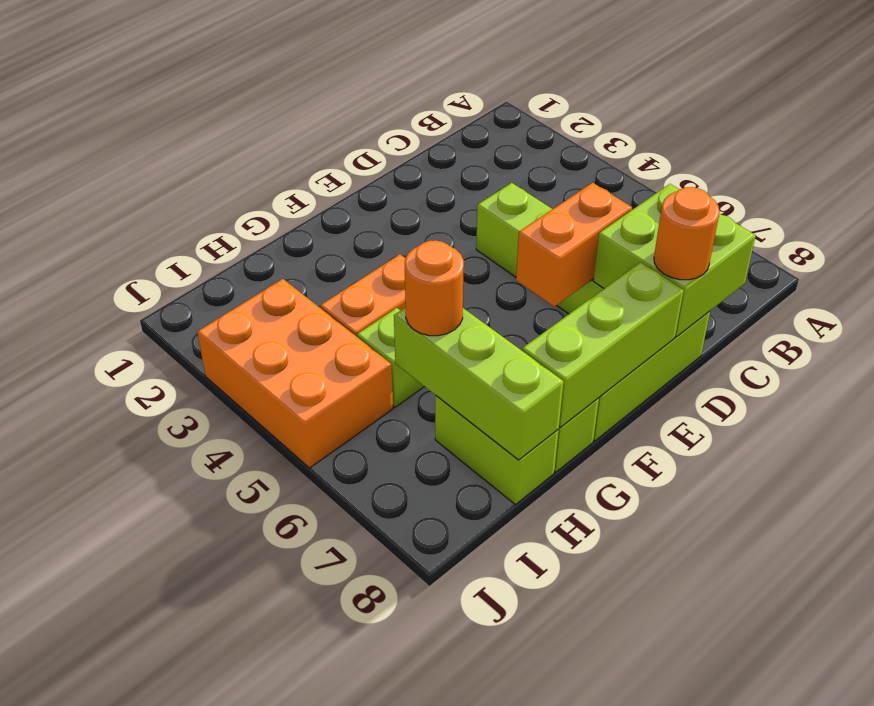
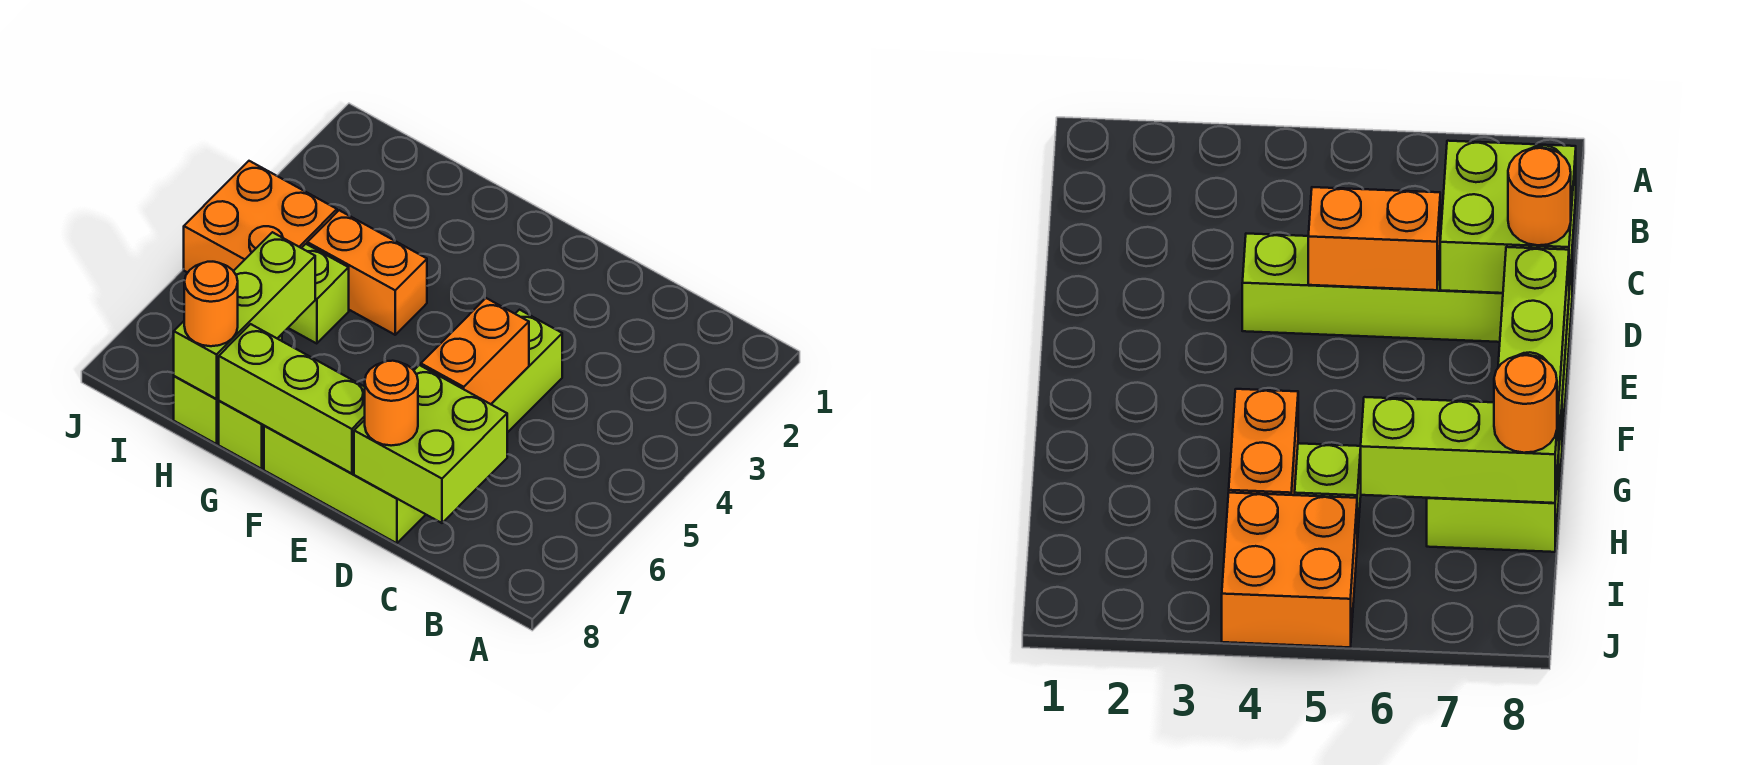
orange brick D6:E6 level 2 -> orange brick D5:D6 level 2
orange round brick H6 level 3 -> orange round brick H8 level 3
orange brick I3:J5 level 1 -> orange brick I4:J5 level 1

